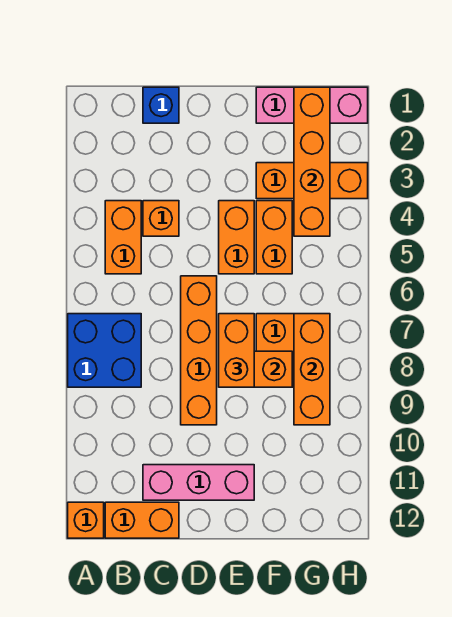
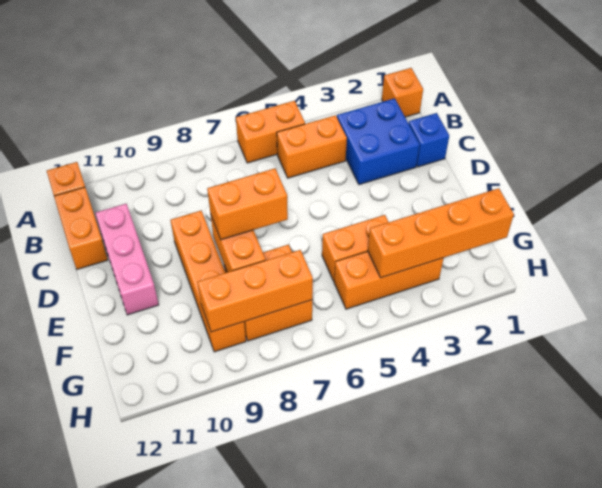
blue brick A7:B8 level 1 -> blue brick B2:C3 level 1
orange brick C4 level 1 -> orange brick A1 level 1
orange brick D6:D9 level 1 -> orange brick D9:G9 level 1
orange brick E4:E5 level 1 -> orange brick A5:A6 level 1
pink brick F1:H1 level 1 -> none
orange brick F3:H3 level 1 -> orange brick G3:G5 level 1

